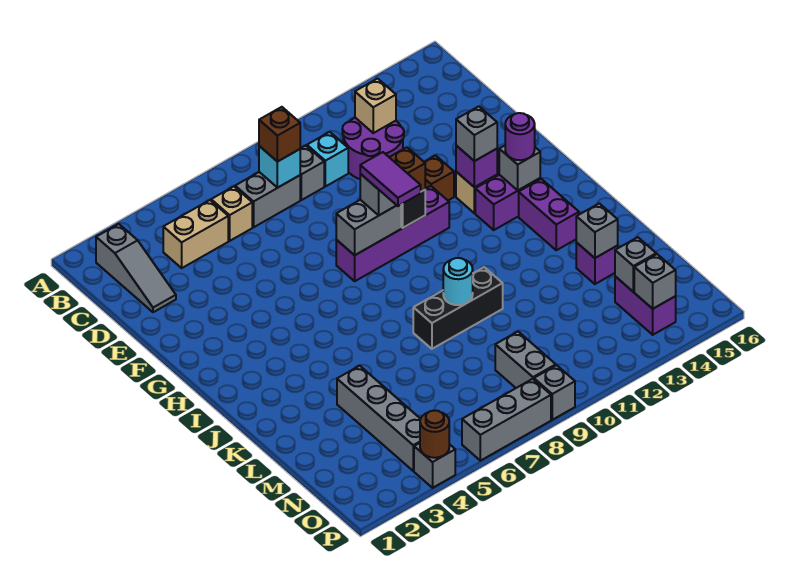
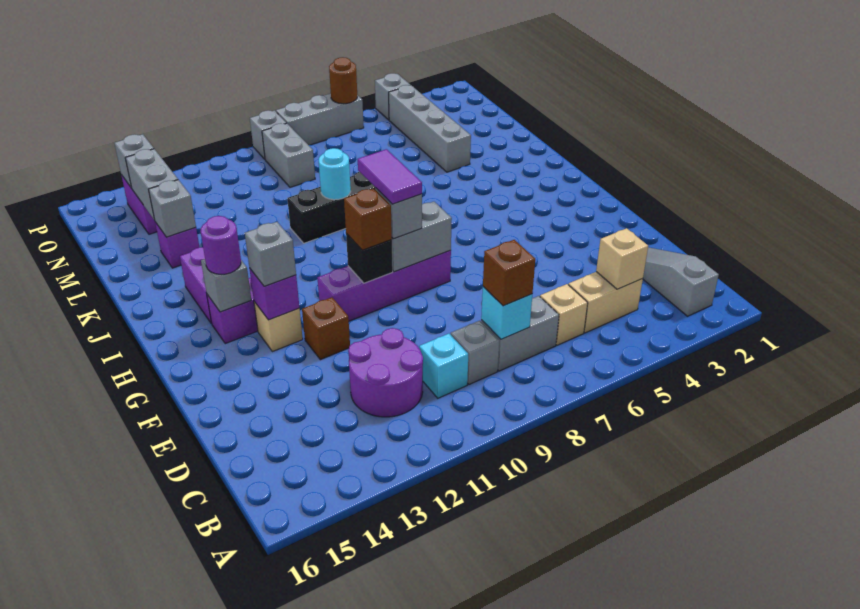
tan brick C12 level 2 -> tan brick C4 level 2
grey brick N14 level 2 -> grey brick M14:N14 level 2
brown round brick P4 level 2 -> brown round brick P6 level 2

